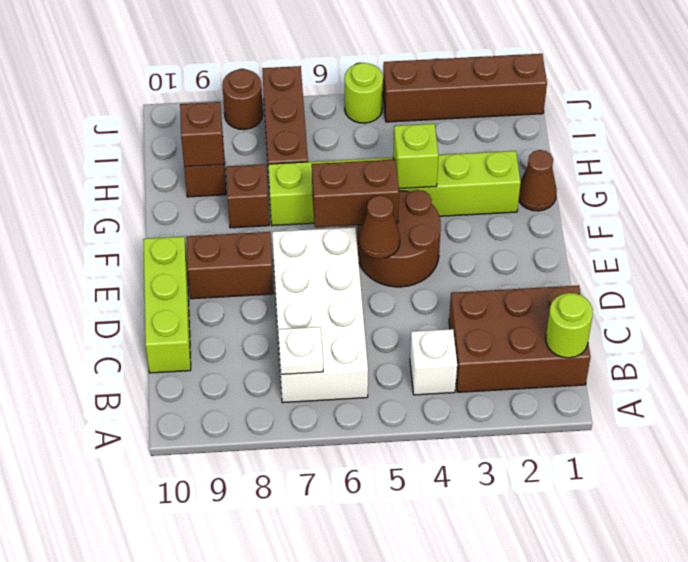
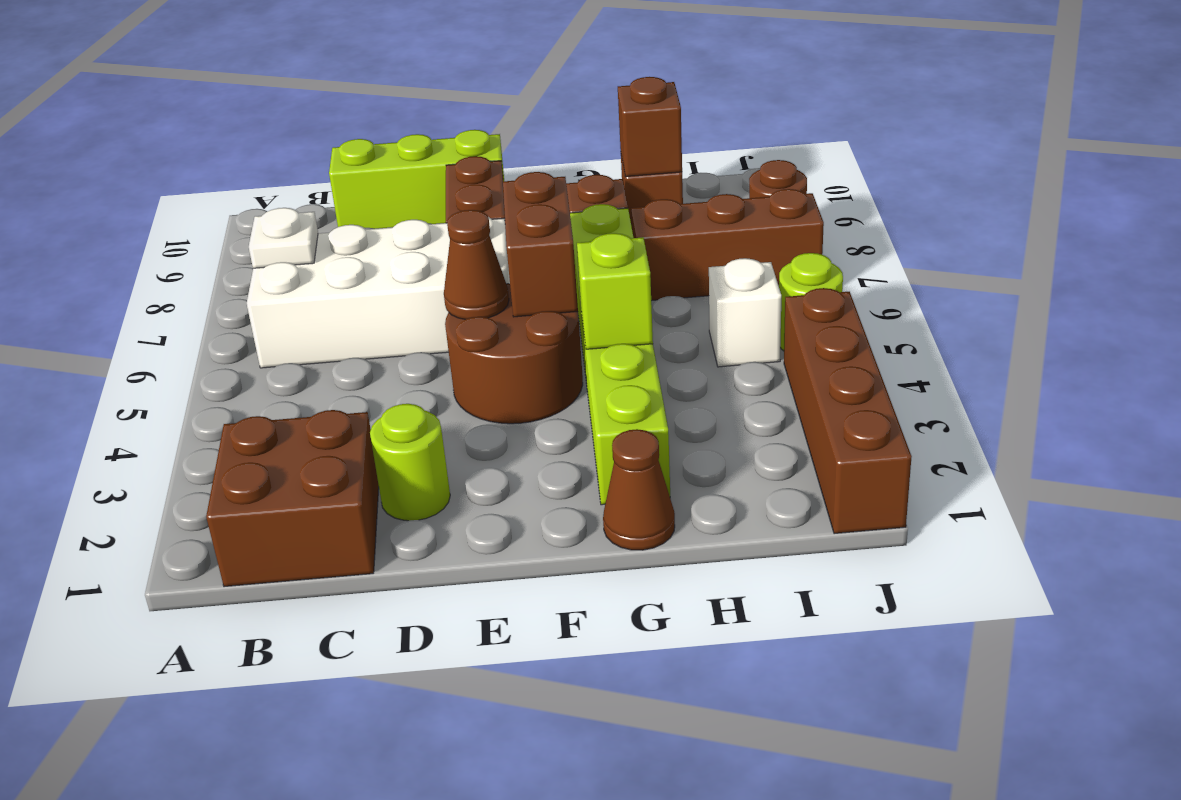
brown brick B1:C3 level 1 -> brown brick B1:C2 level 1
lime round brick B1 level 2 -> lime round brick D2 level 1
white brick B4 level 1 -> white brick I5 level 1

